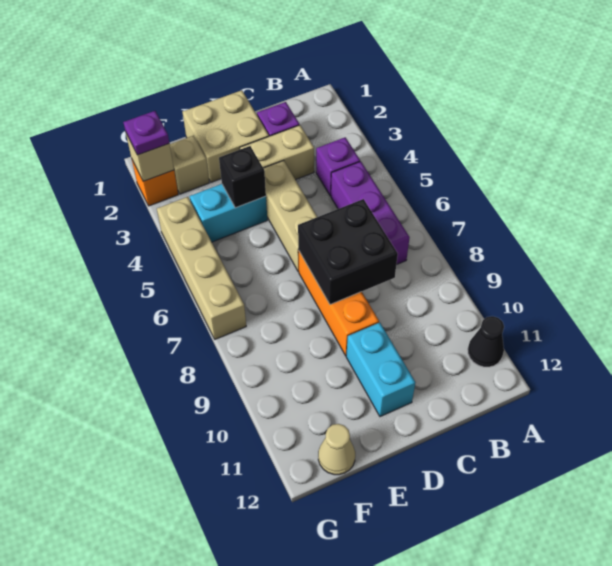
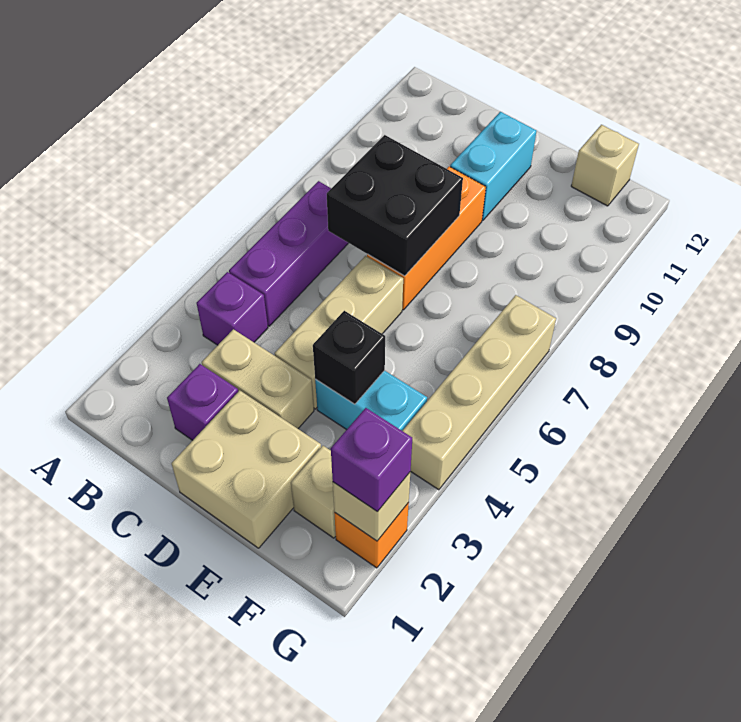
black cone A11 level 1 -> none
tan cone F12 level 1 -> tan brick F12 level 1
purple plate G2 level 3 -> purple brick G2 level 3

